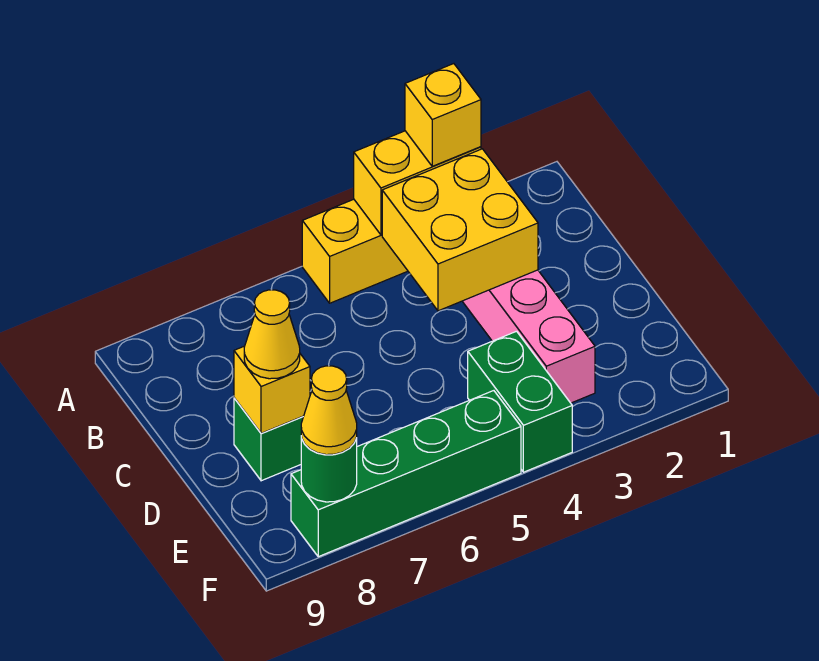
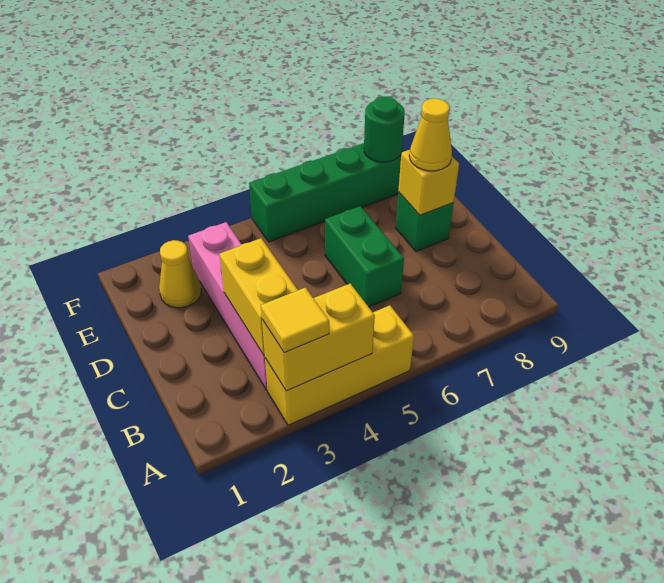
yellow brick A3 level 3 -> yellow tile A3 level 3
yellow brick B3:C4 level 2 -> yellow brick B3:C3 level 2
green brick E4:F4 level 1 -> green brick C6:D6 level 1
yellow cone F8 level 3 -> yellow cone E2 level 1

